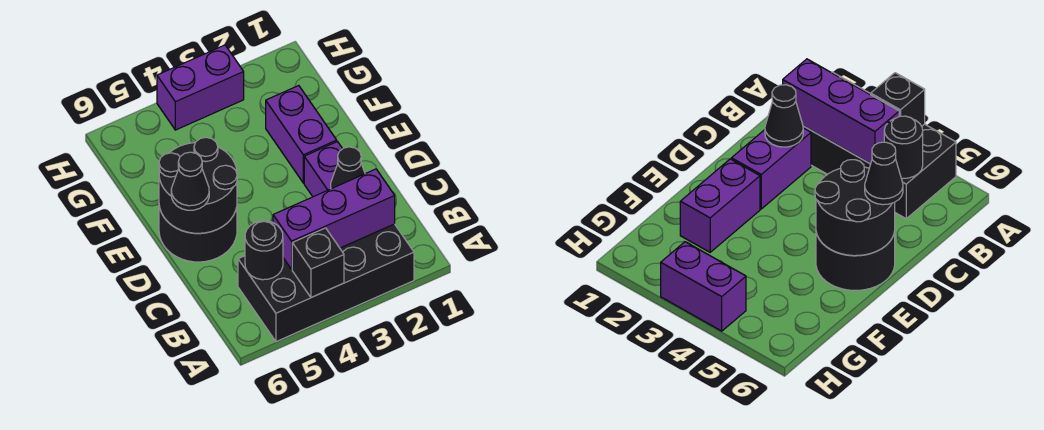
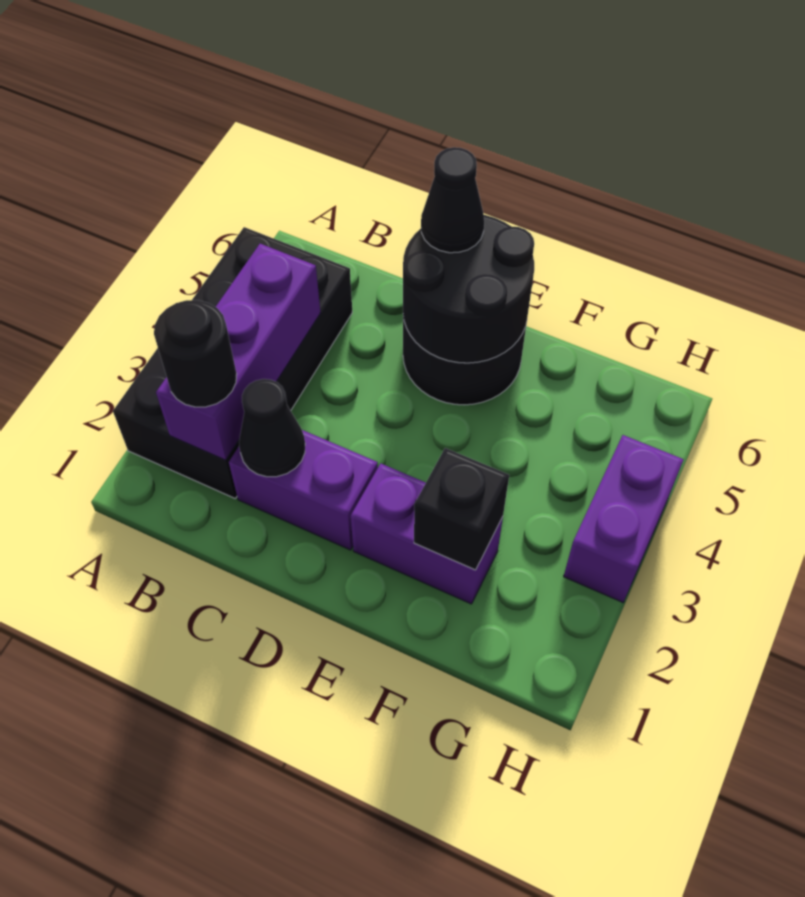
black brick A4 level 2 -> black brick F2 level 2
black round brick B5 level 2 -> black round brick B2 level 3

